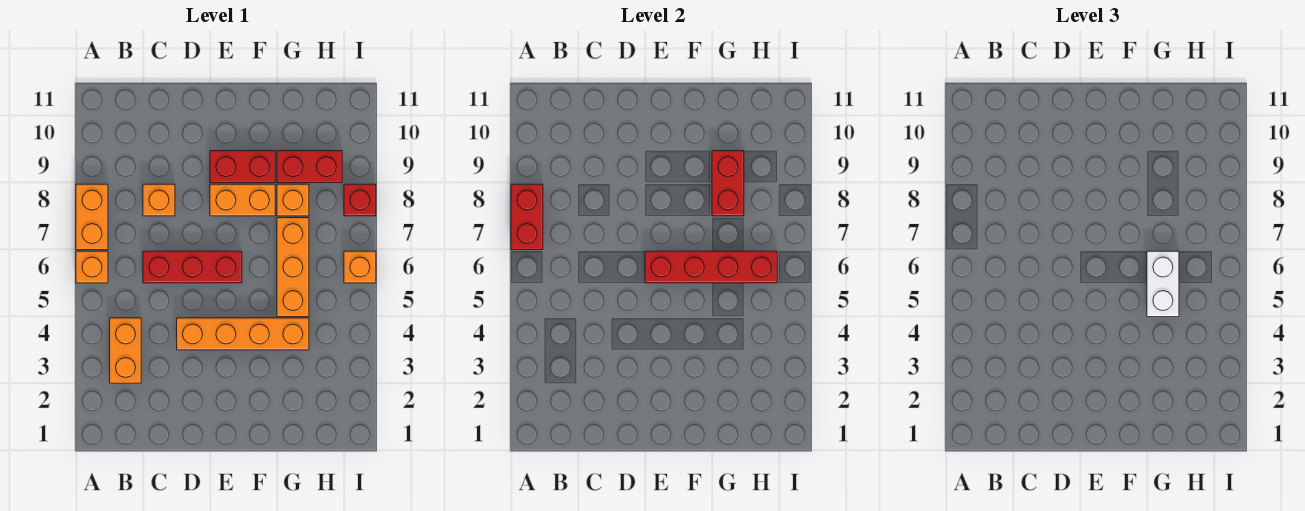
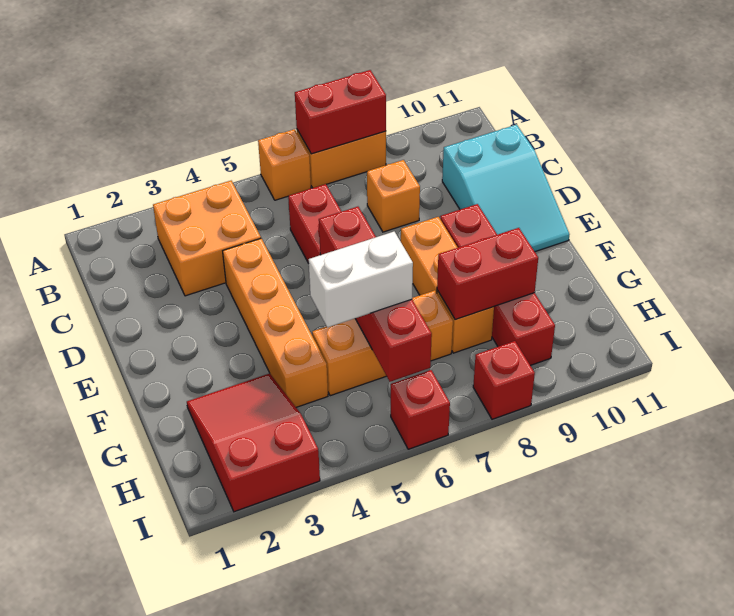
orange brick B3:B4 level 1 -> orange brick B3:C4 level 1
none -> cyan slope C10:E11 level 1 top C
none -> red slope G2:I3 level 1 top I
orange brick I6 level 1 -> red brick I6 level 1

